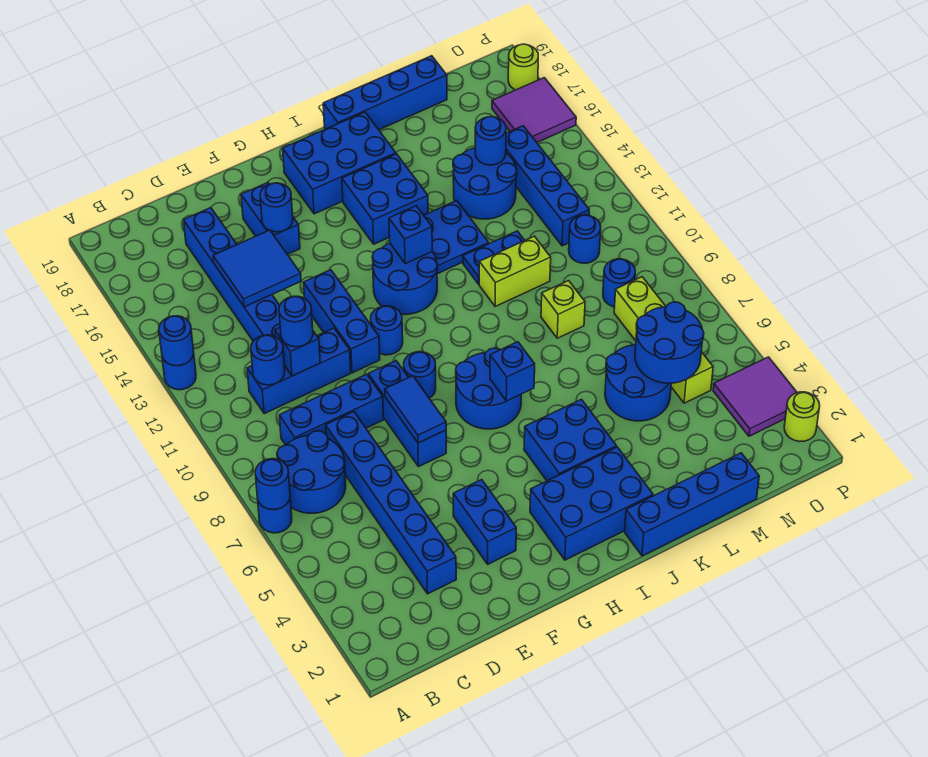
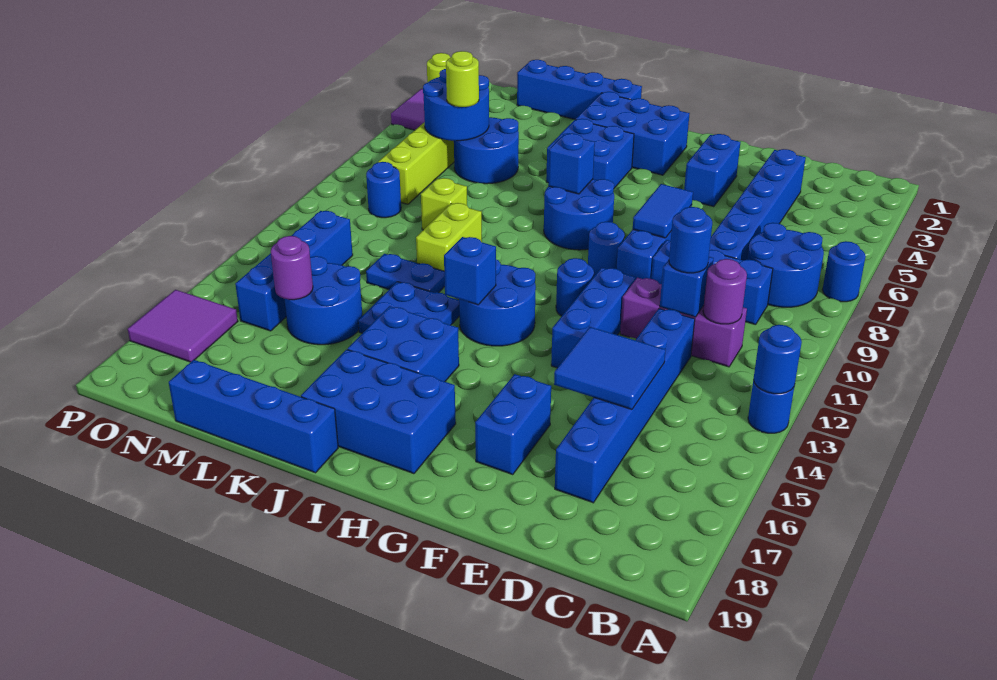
blue round brick A7 level 2 -> none
blue brick C11:E11 level 1 -> purple brick C11:E11 level 1
blue round brick C11 level 2 -> purple round brick C11 level 2
blue round brick F16 level 2 -> none
lime brick K11:L11 level 1 -> lime brick K10:K11 level 1
blue round brick M15 level 2 -> purple round brick M15 level 2
blue round brick N11 level 1 -> none
lime round brick P18 level 1 -> lime round brick M6 level 3

